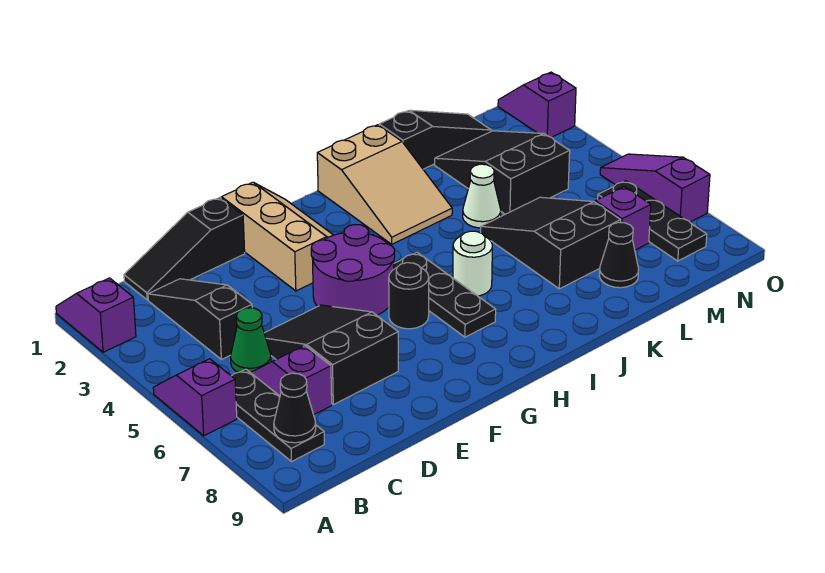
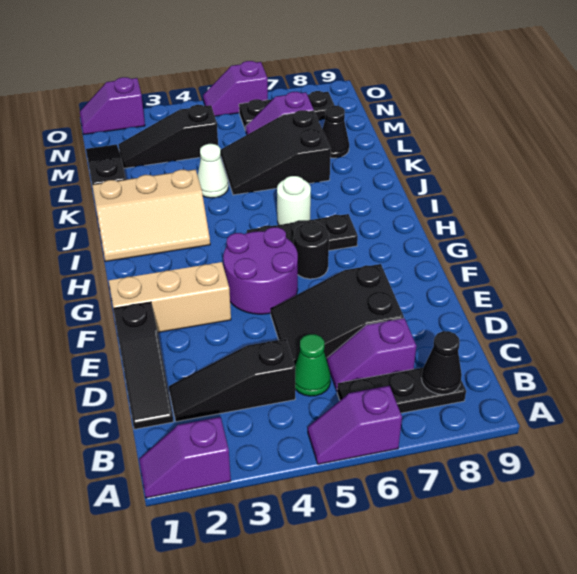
tan slope I1:J3 level 1 top 1 -> tan slope I1:J3 level 1 top J
black slope L2:M4 level 1 top 4 -> black slope M2:M4 level 1 top 4
purple slope O5:O7 level 1 top 7 -> purple slope O5:O6 level 1 top 6

